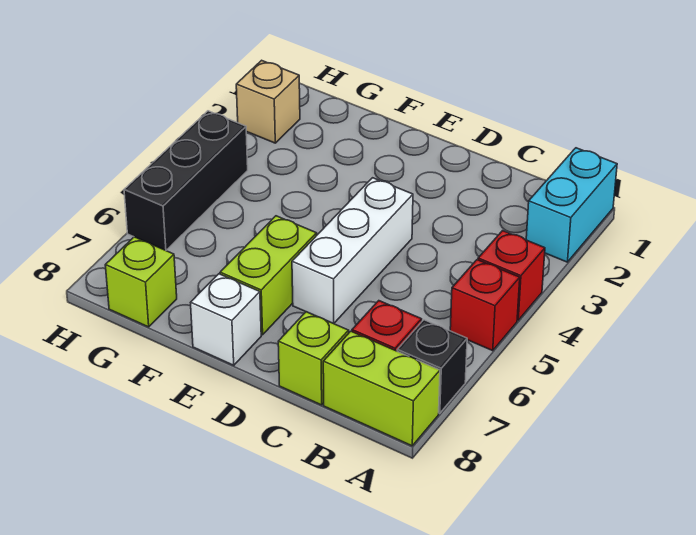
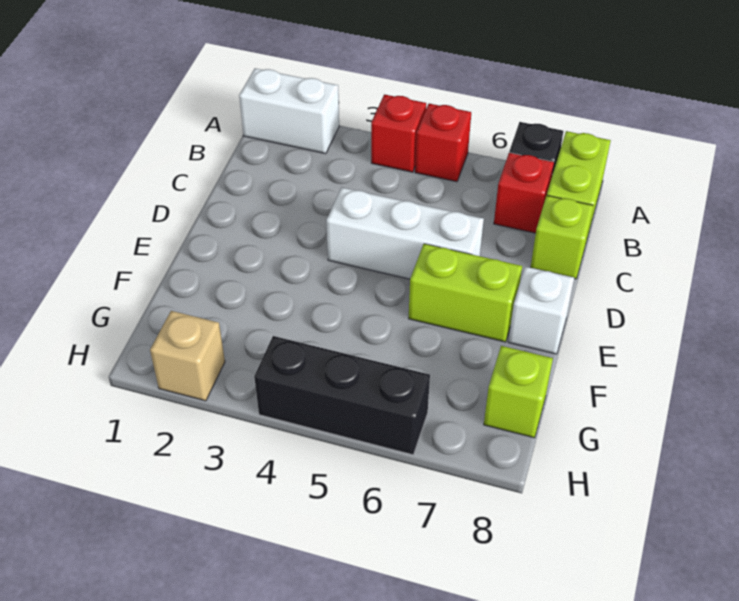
cyan brick A1:A2 level 1 -> white brick A1:A2 level 1

